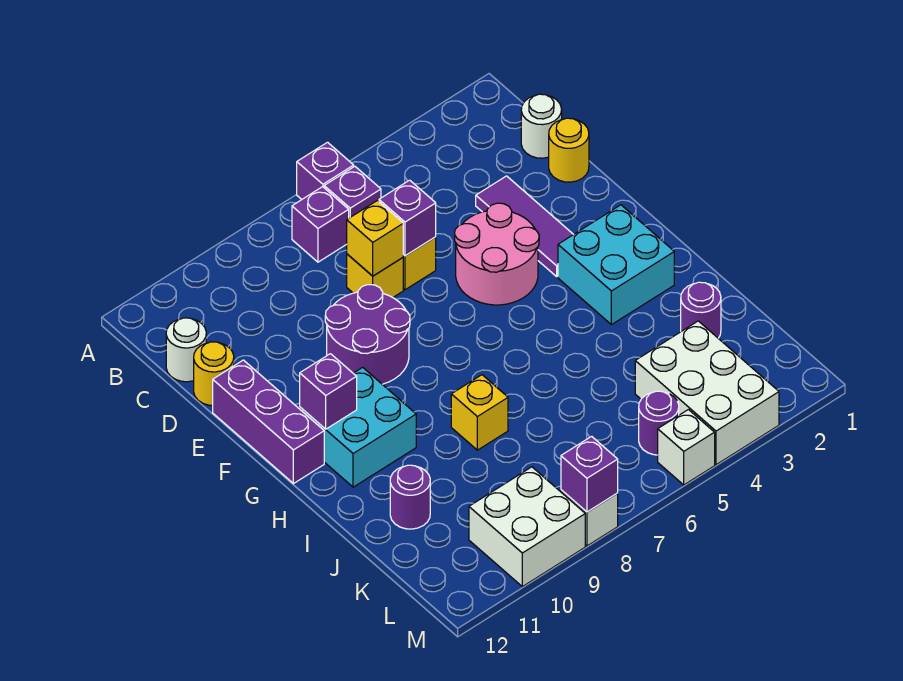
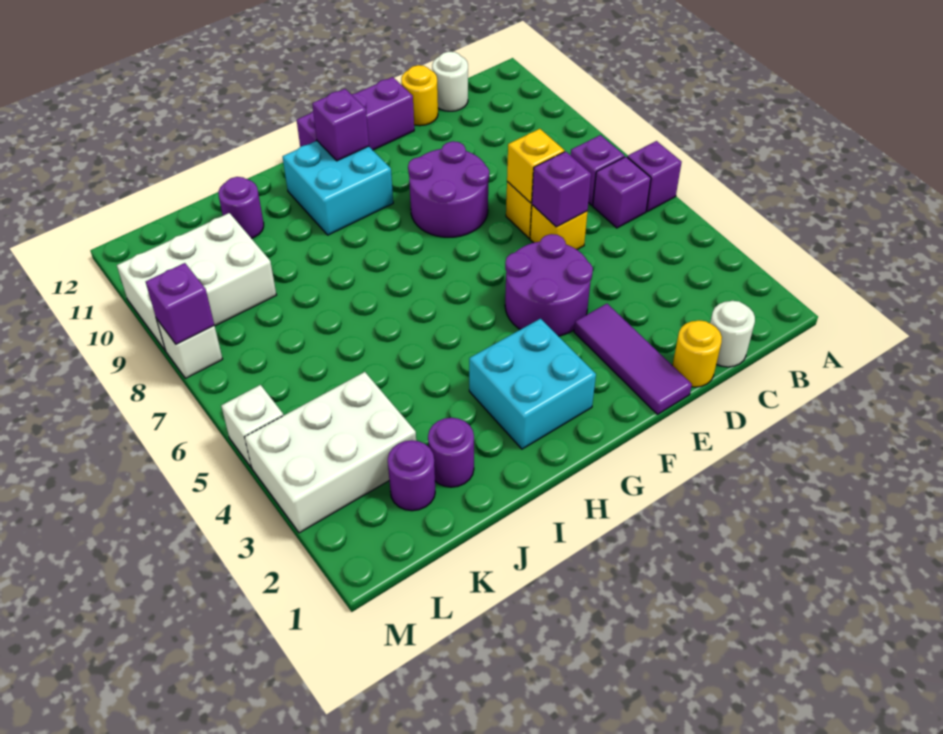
purple tile D3:F3 level 1 -> purple tile E1:E3 level 1
pink round brick E4:F5 level 1 -> purple round brick E4:F5 level 1
yellow brick I8 level 1 -> none
purple round brick L5 level 1 -> purple round brick K2 level 1
white brick L9:M10 level 1 -> white brick K9:M10 level 1

